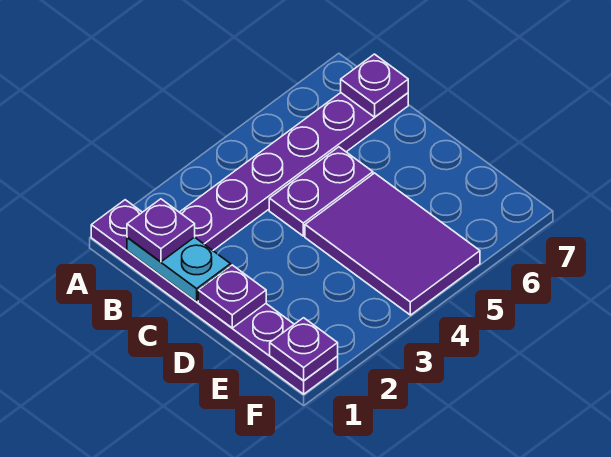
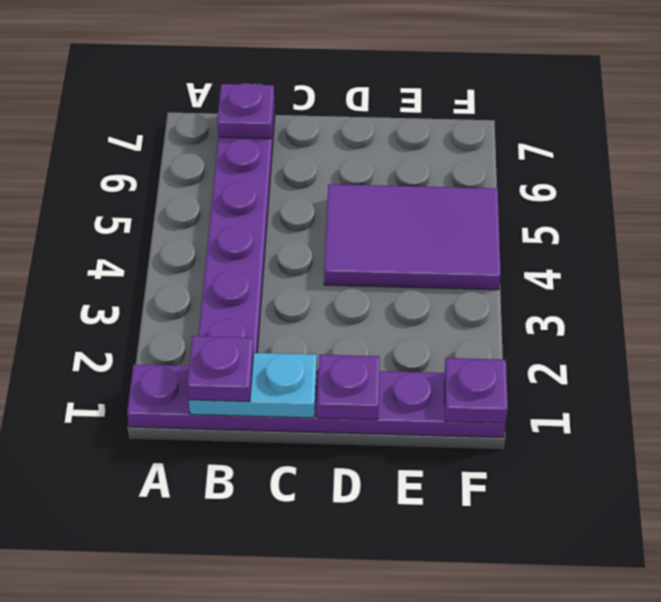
purple plate C4:C5 level 1 -> none

